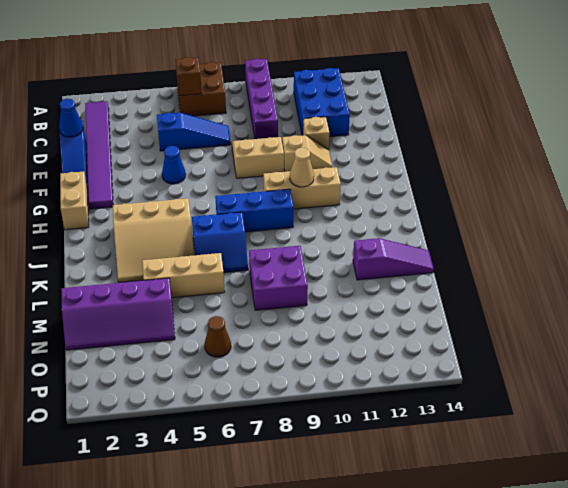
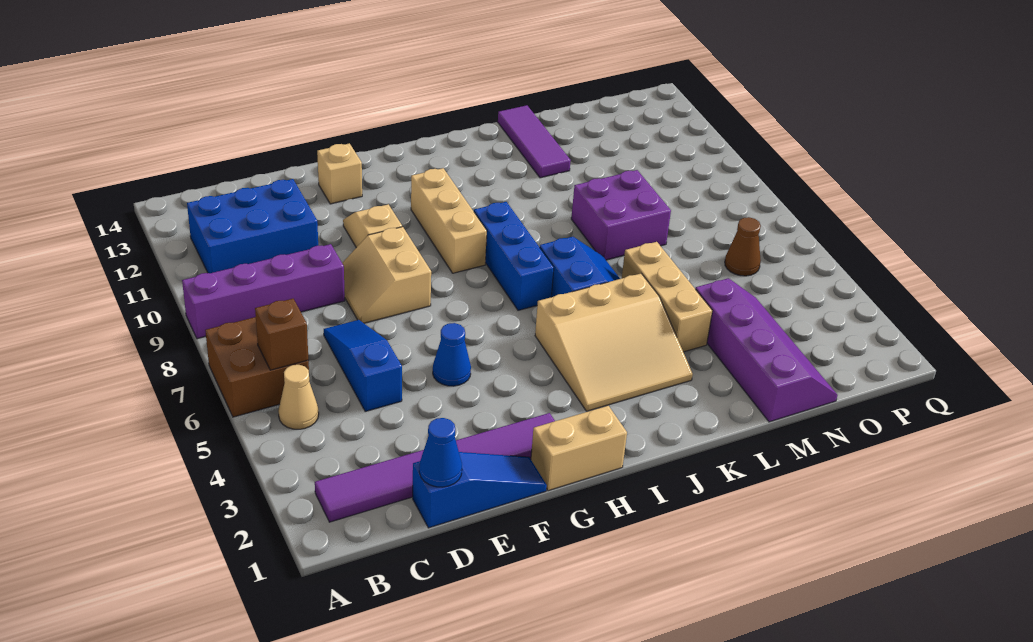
tan brick E11 level 1 -> tan brick F13 level 1
tan cone H10 level 2 -> tan cone B5 level 1
tan slope I3:K5 level 1 top I -> tan slope I3:K5 level 1 top 5
purple slope L12:L14 level 1 top 12 -> purple tile L12:L14 level 1

